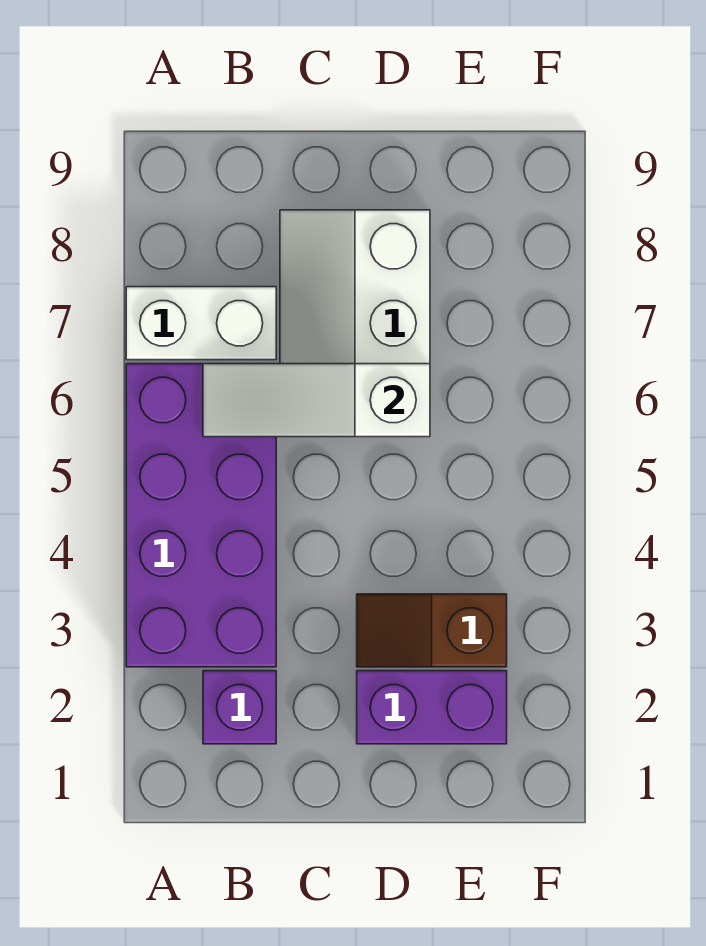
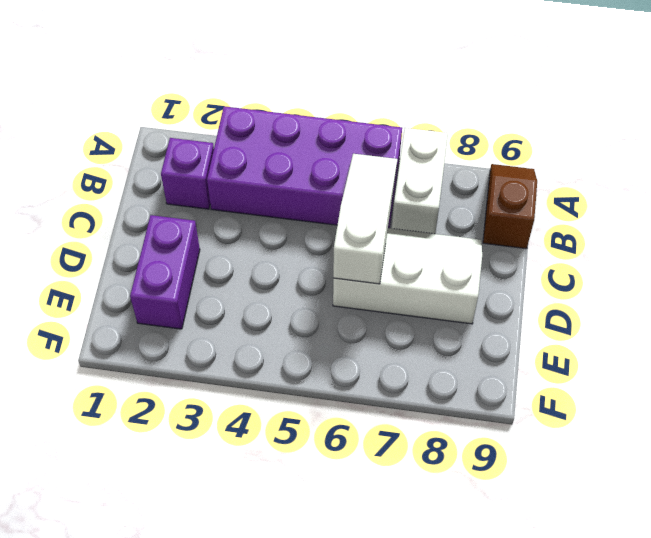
brown slope D3:E3 level 1 top E -> brown slope A9:B9 level 1 top B

